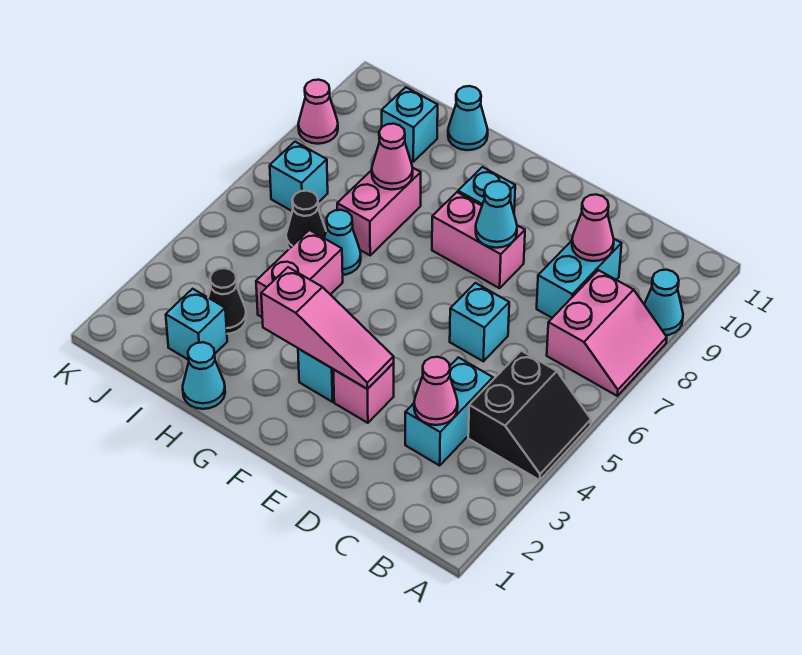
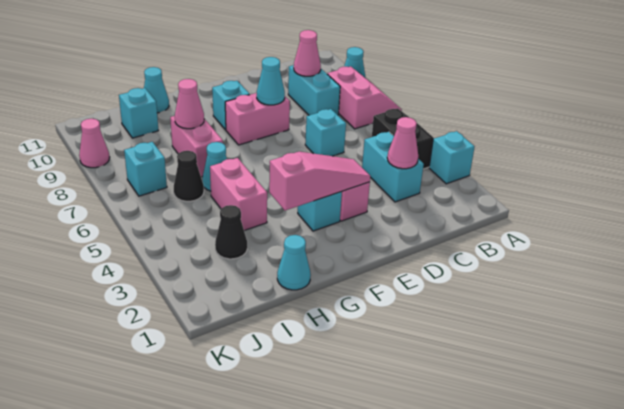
cyan brick I2 level 1 -> cyan brick A3 level 1

